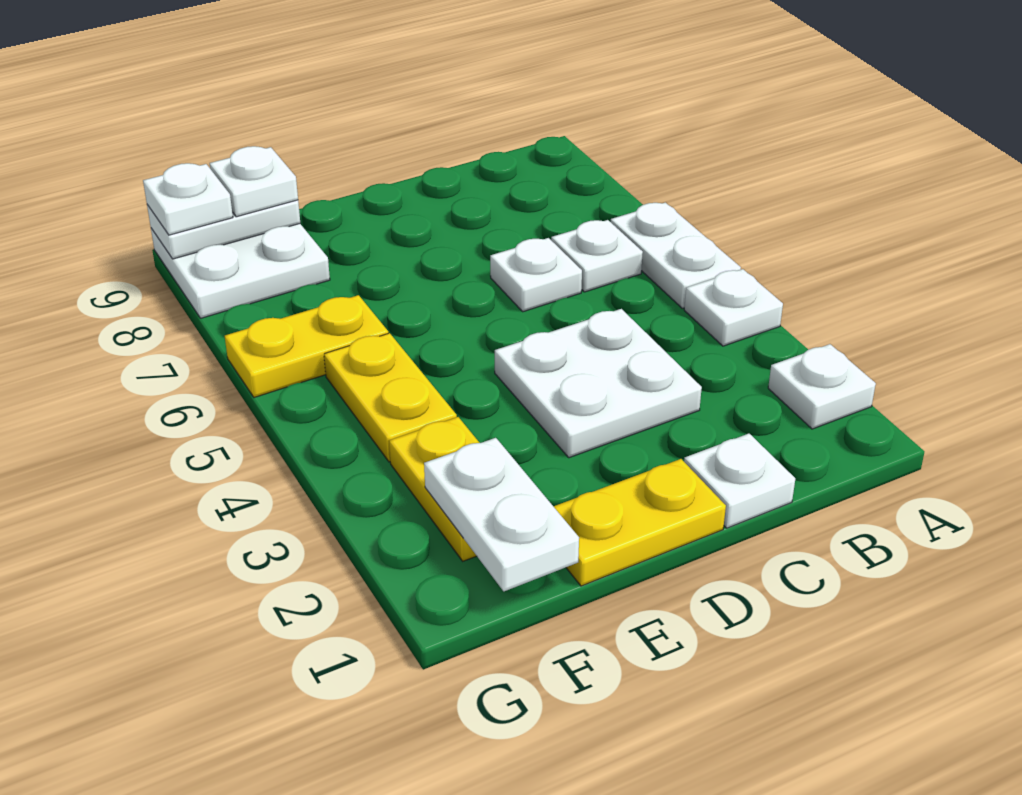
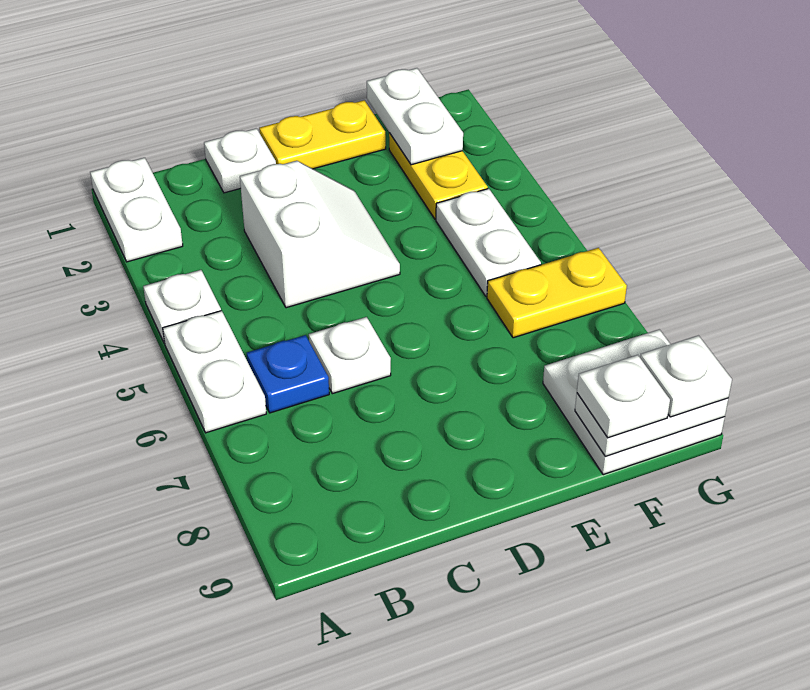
white plate A2 level 1 -> white plate A1:A2 level 1
white plate B6 level 1 -> blue plate B6 level 1
white plate C3:D4 level 1 -> white slope C3:D4 level 1 top C
yellow plate F4:F5 level 1 -> white plate F4:F5 level 1

